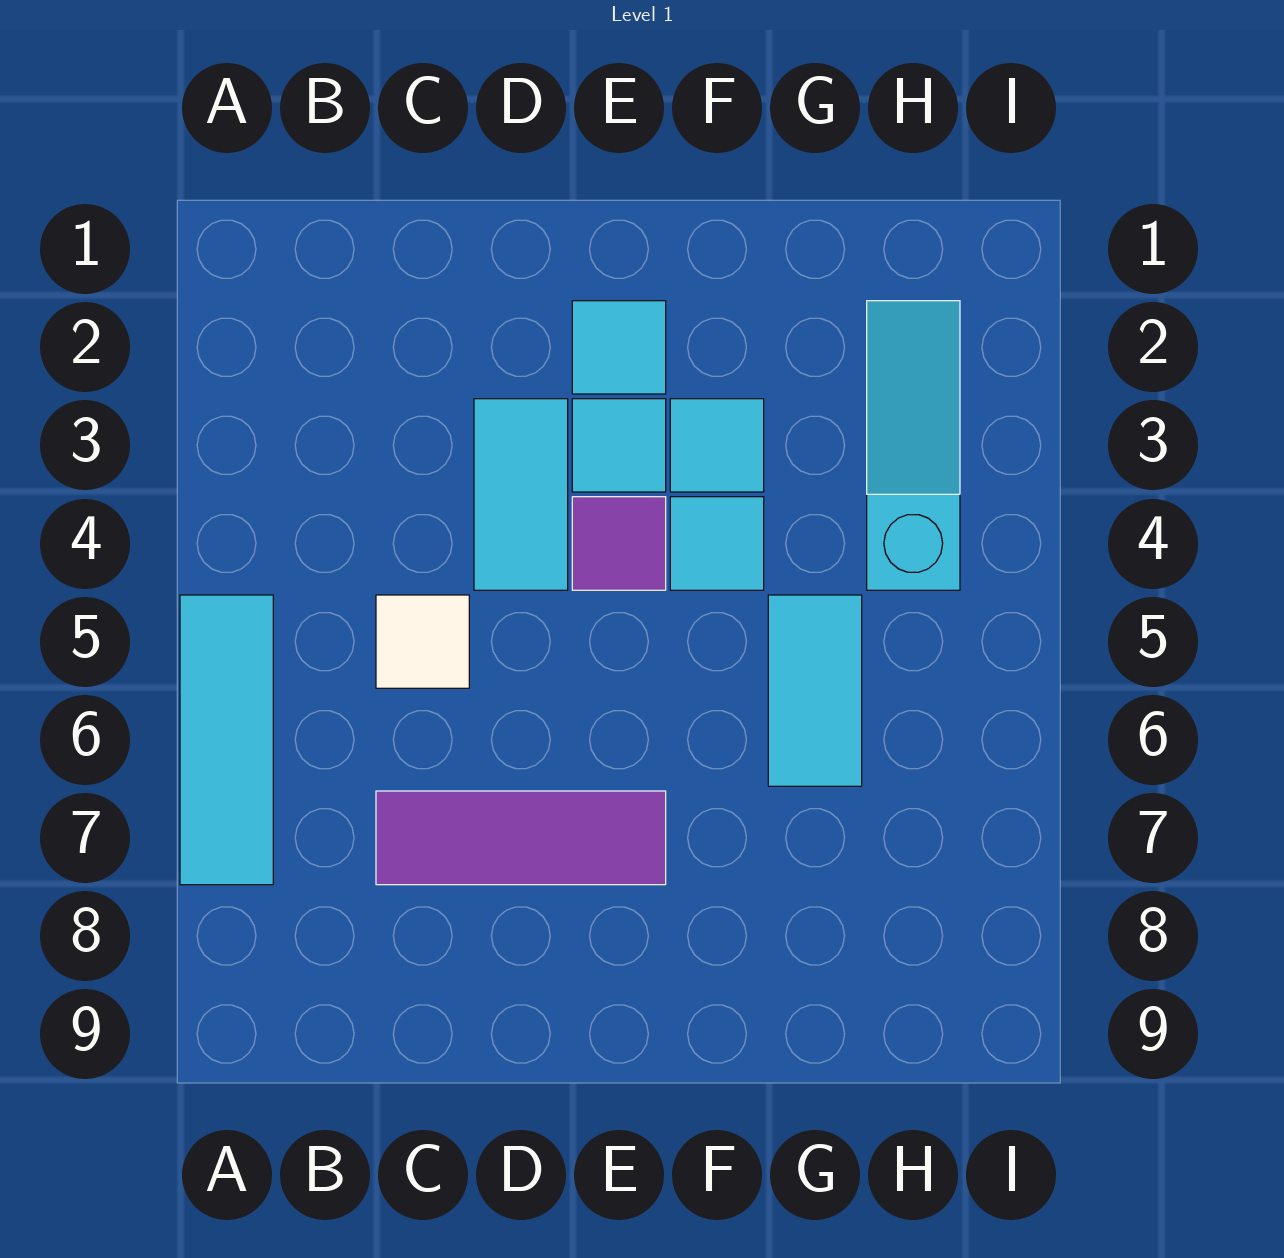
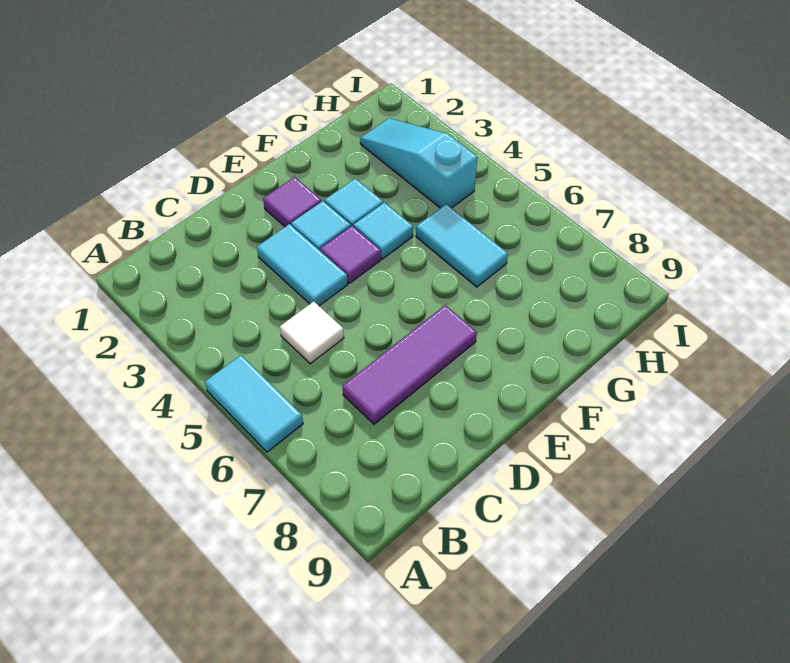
cyan tile A5:A7 level 1 -> cyan tile A5:A6 level 1
cyan tile E2 level 1 -> purple tile E2 level 1

